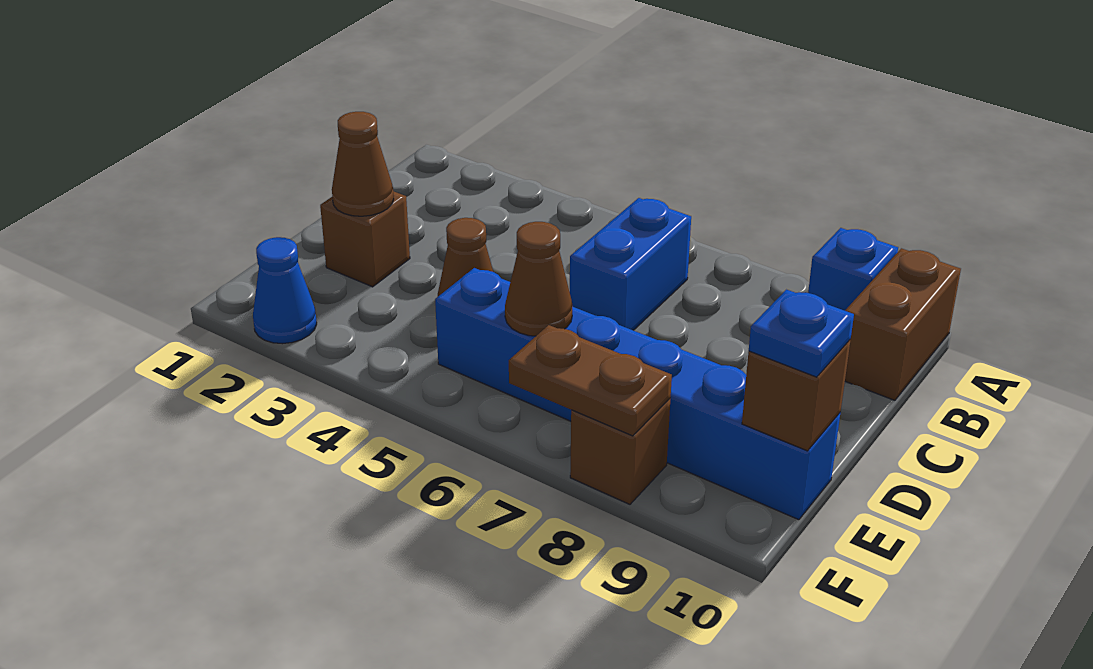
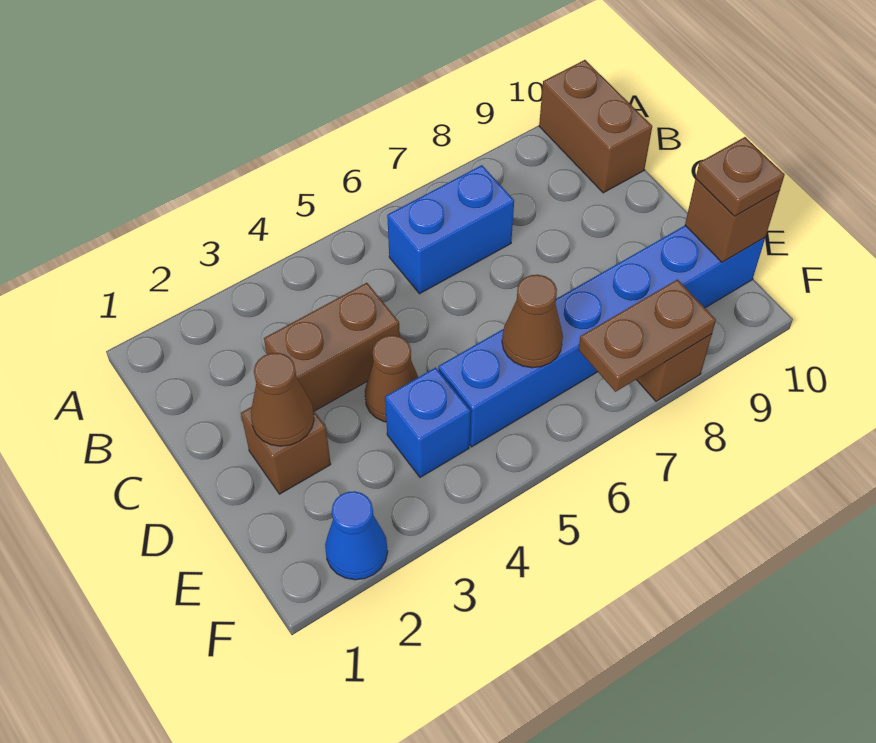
blue brick A9 level 1 -> blue brick E4 level 1
blue brick B6:C6 level 1 -> blue brick B6:B7 level 1
none -> brown brick C3:C4 level 1
blue plate E10 level 3 -> brown plate E10 level 3

